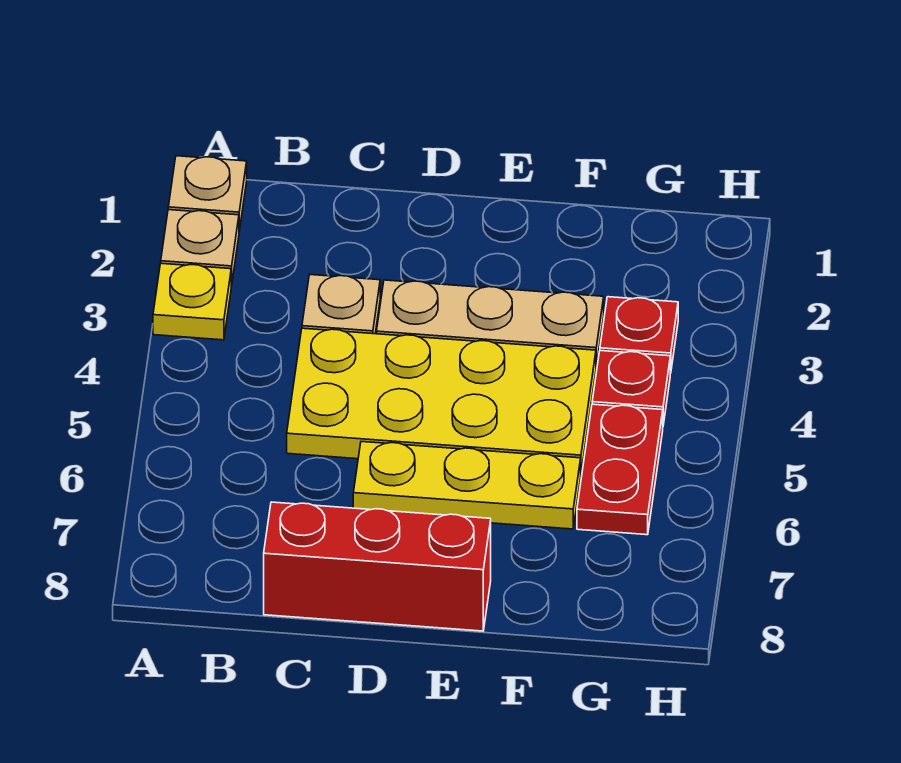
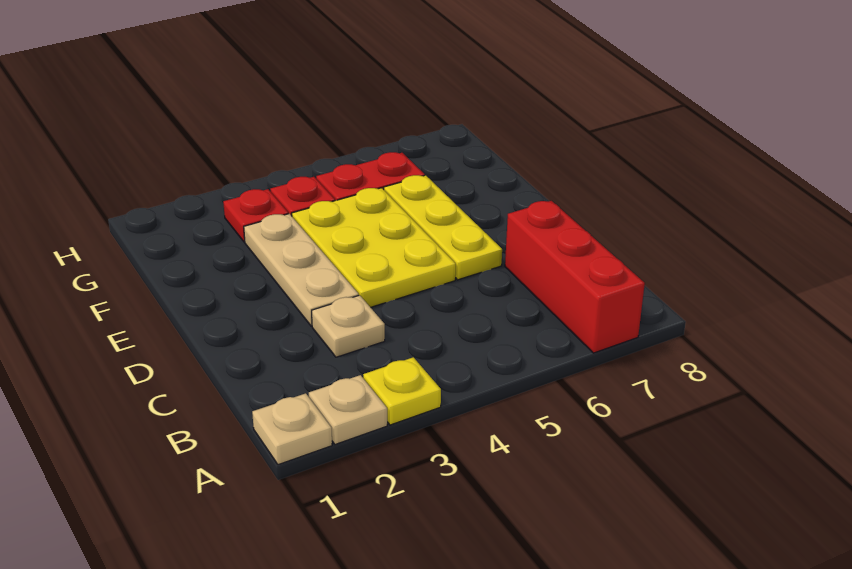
yellow plate C4:F5 level 1 -> yellow plate D4:F5 level 1
red brick C8:E8 level 1 -> red brick A7:C7 level 1

